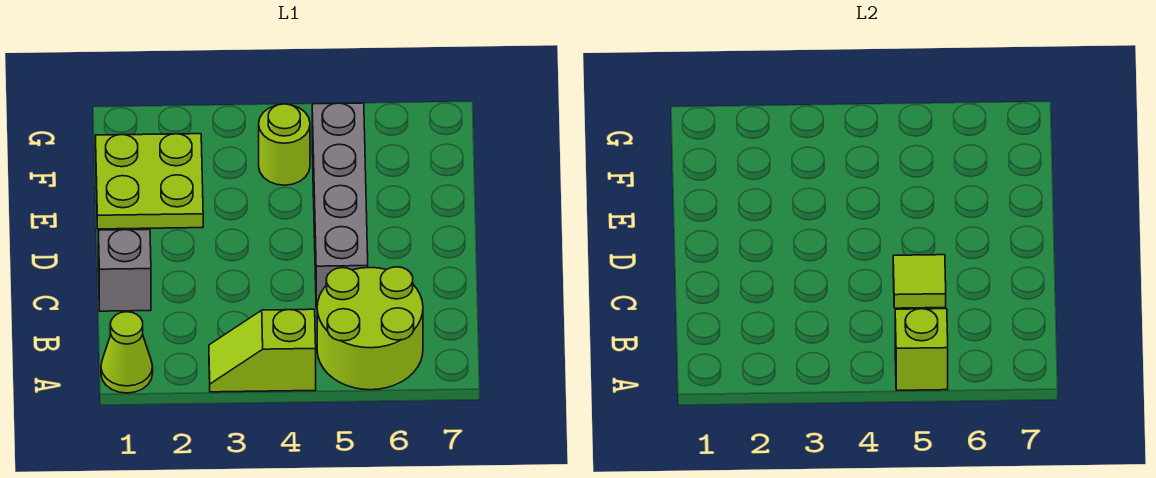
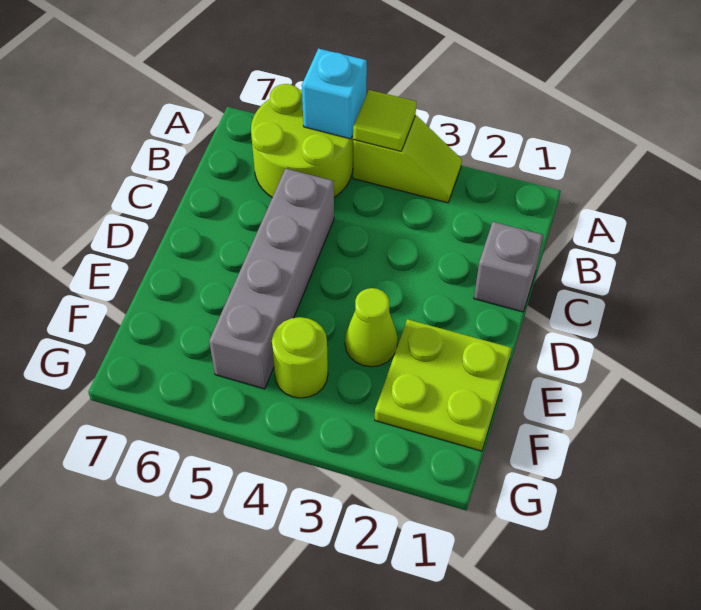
lime cone A1 level 1 -> lime cone E3 level 1
lime brick A5 level 2 -> cyan brick A5 level 2
lime tile C5 level 2 -> lime tile A4 level 2

